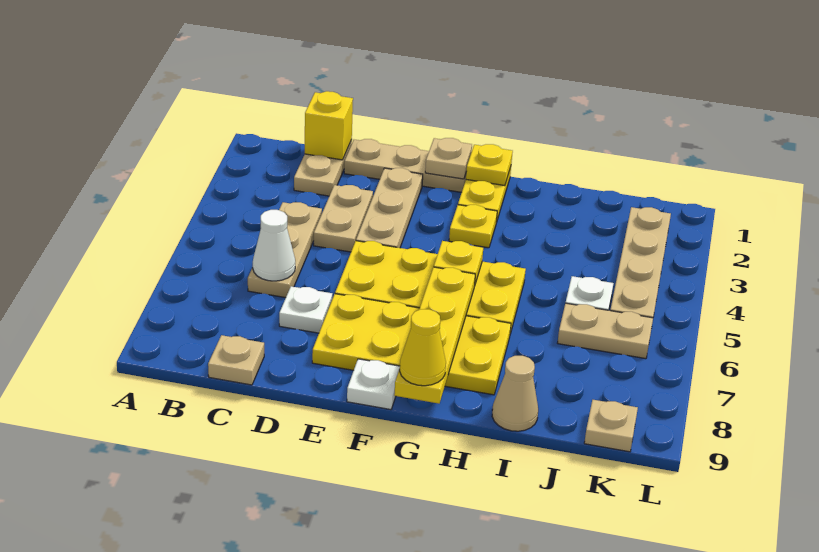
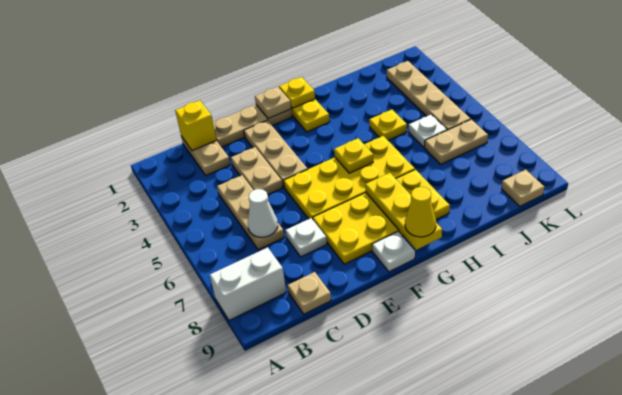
none -> white brick A8:B8 level 1
yellow plate G3 level 1 -> yellow plate I4 level 1
yellow plate G6:G9 level 2 -> yellow plate G7:G9 level 2
tan cone I9 level 1 -> none

